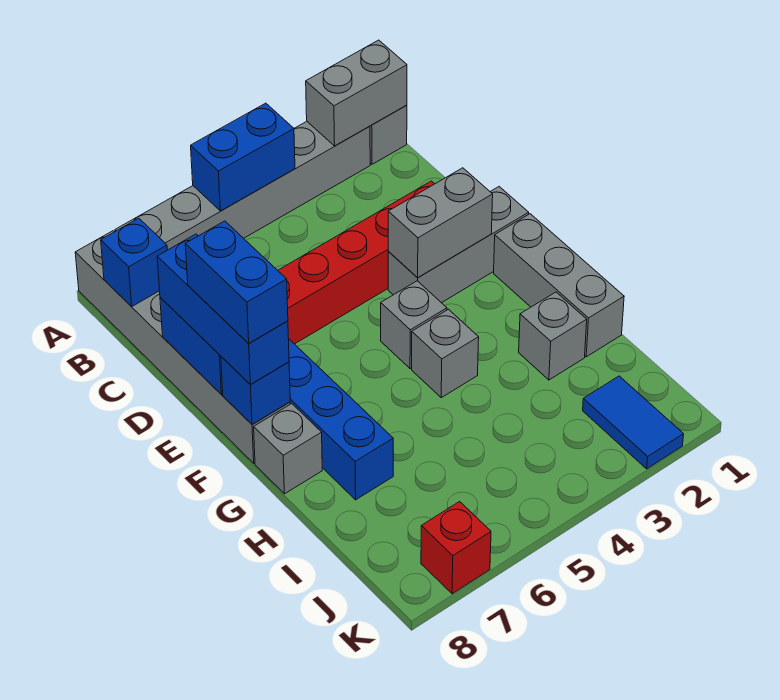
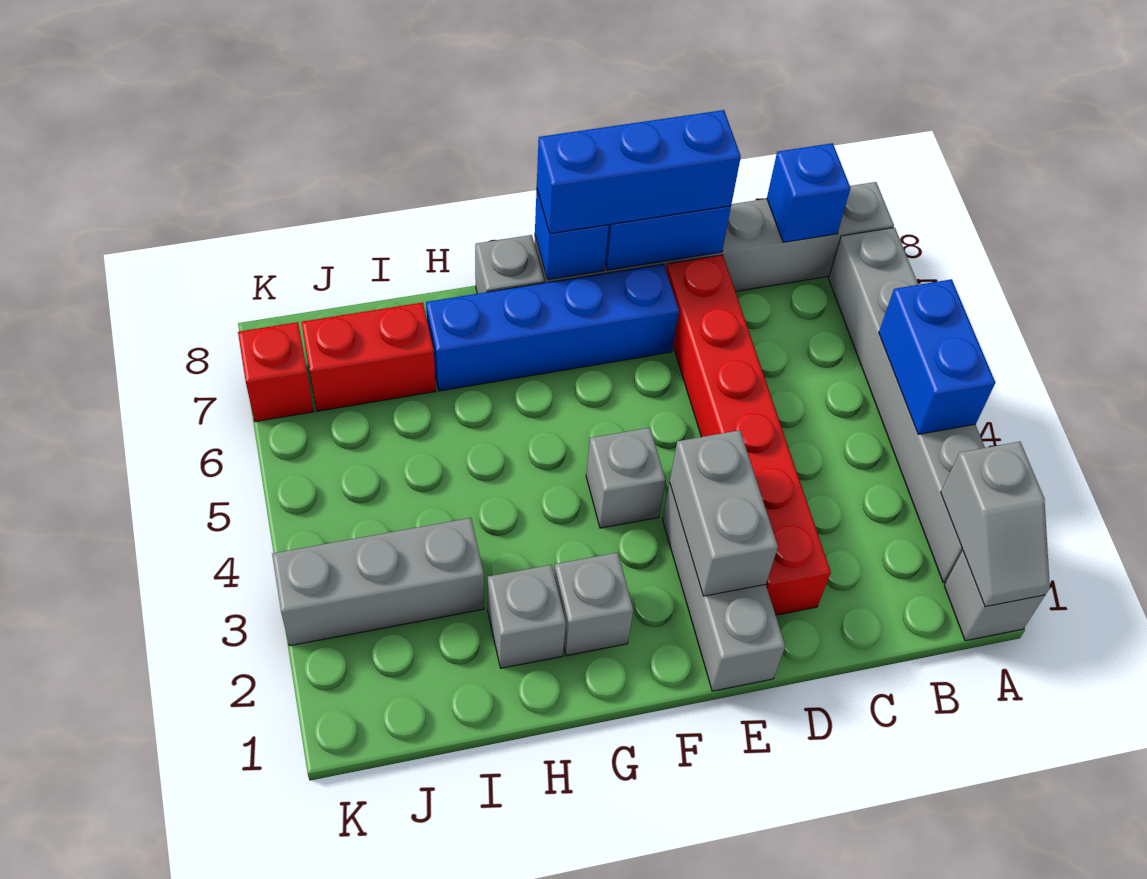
grey brick A1:A2 level 2 -> grey slope A1:A2 level 2 top 2
blue brick E8:F8 level 4 -> none
grey brick F1:H1 level 1 -> grey brick I3:K3 level 1
grey brick G4 level 1 -> grey brick G2 level 1
none -> red brick I7:J7 level 1
blue tile J2:K2 level 1 -> none

